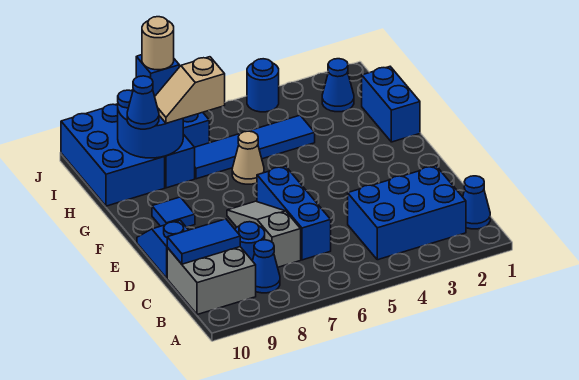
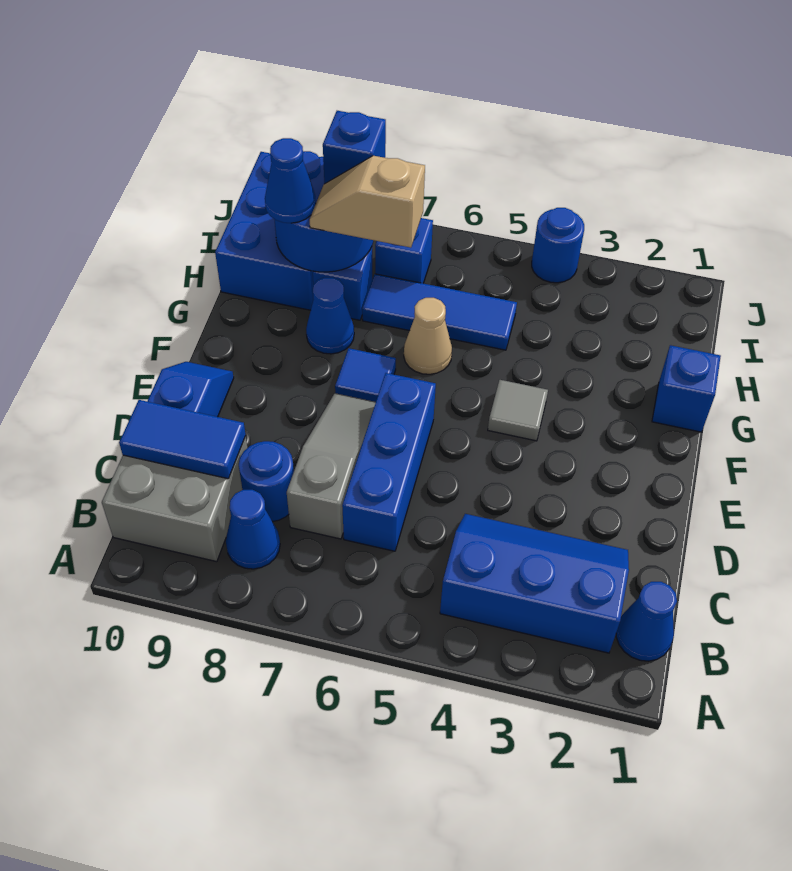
blue brick B2:C4 level 1 -> blue slope B2:C4 level 1 top B
none -> grey tile F4 level 1
blue tile F9 level 1 -> blue tile F7 level 1
blue brick G1:H1 level 1 -> blue brick G1 level 1
blue tile H4:H7 level 1 -> blue tile H5:H7 level 1
blue cone I2 level 1 -> blue cone G8 level 1
tan round brick I8 level 4 -> none

